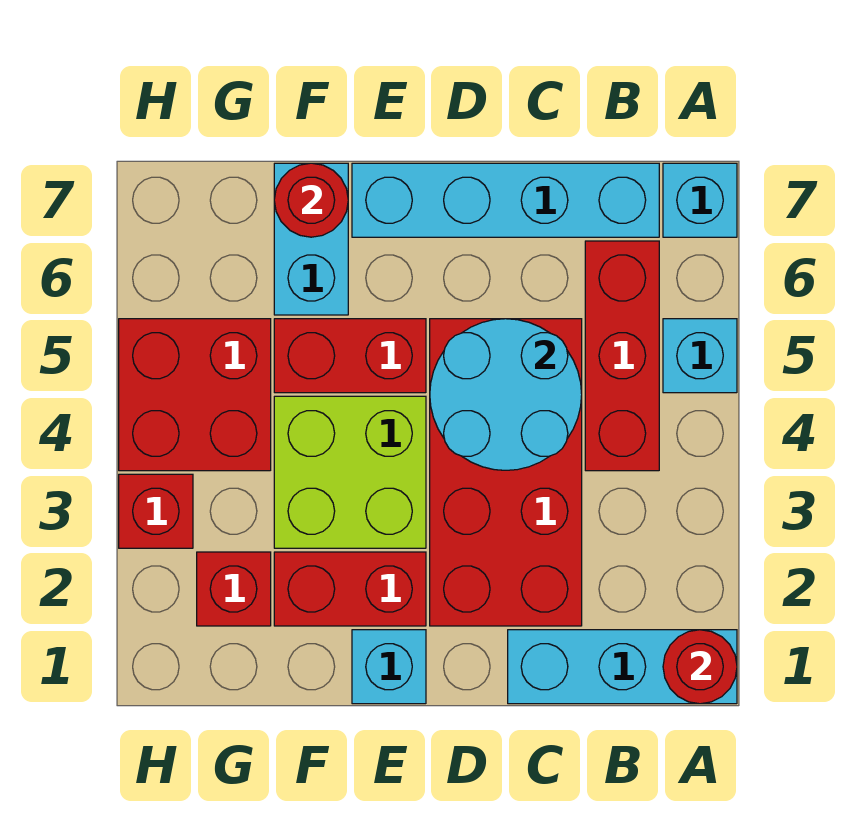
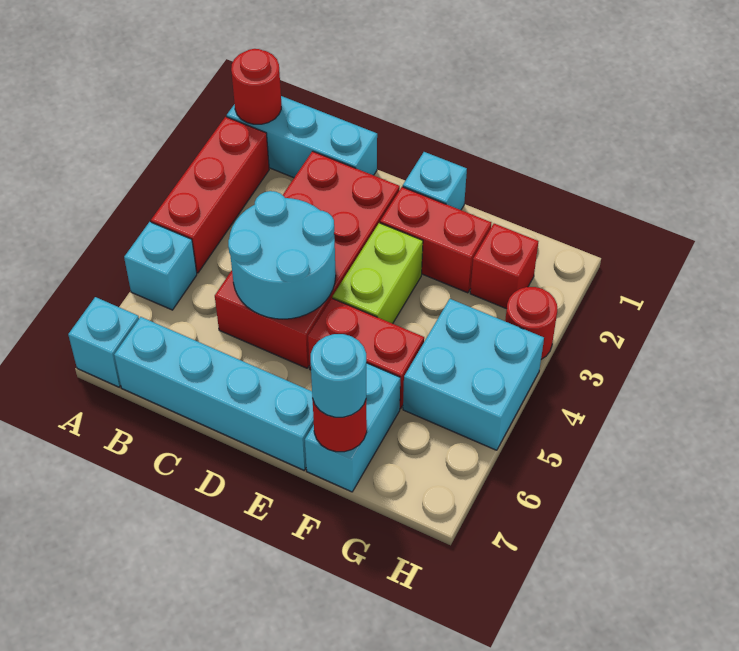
red brick B4:B6 level 1 -> red brick A2:A4 level 1
lime brick E3:F4 level 1 -> lime brick E3:E4 level 1
none -> cyan round brick F7 level 3
red brick G4:H5 level 1 -> cyan brick G4:H5 level 1
red brick H3 level 1 -> red round brick H3 level 1

